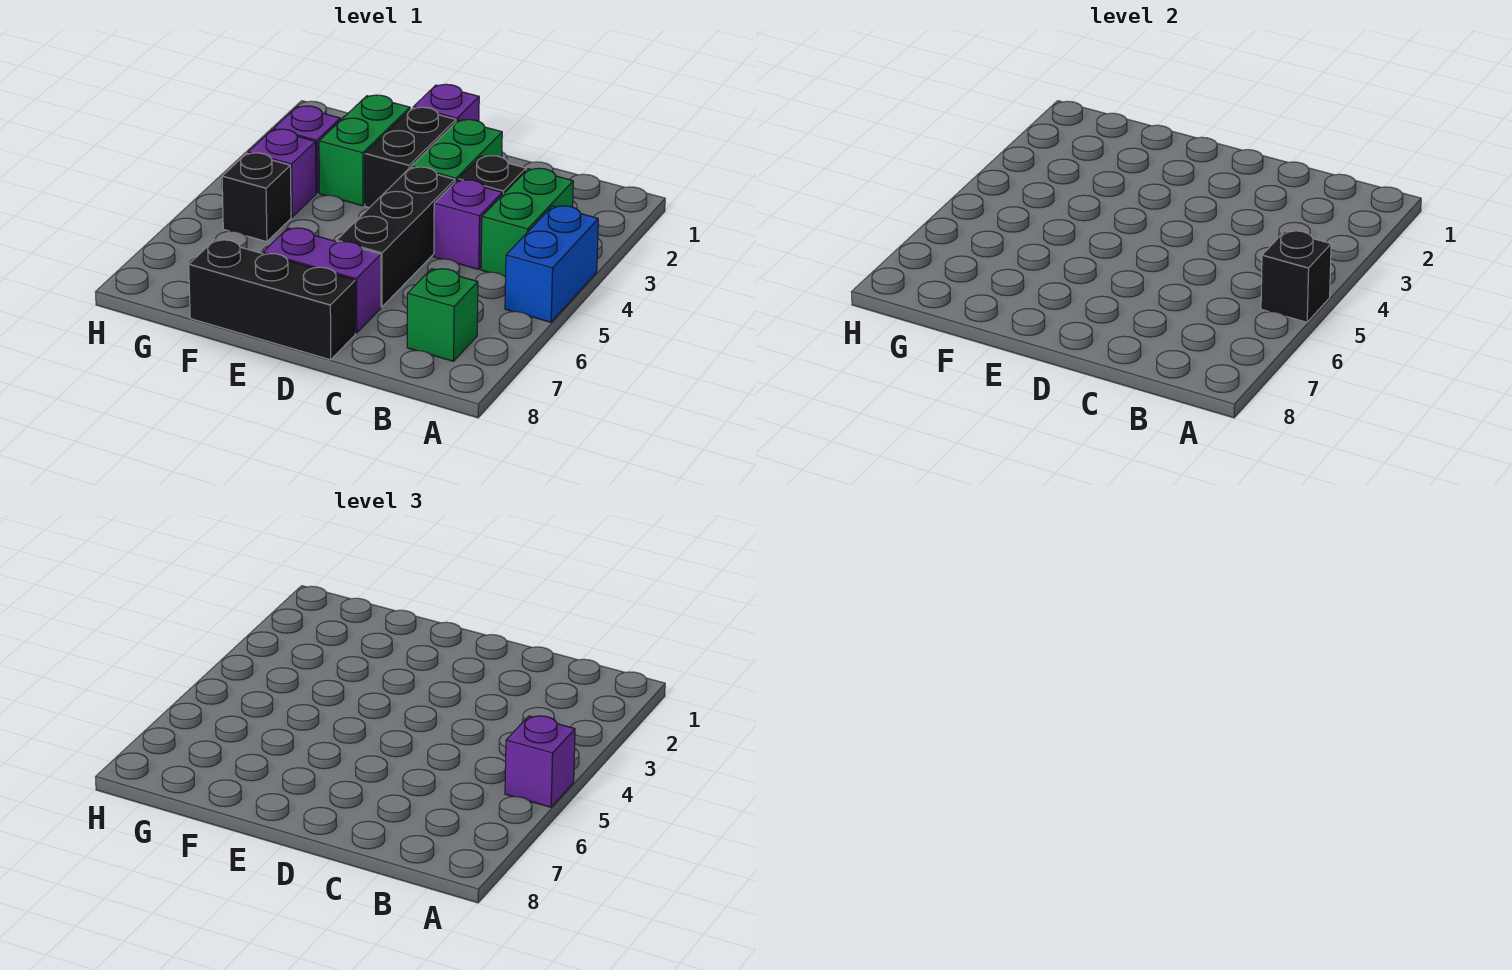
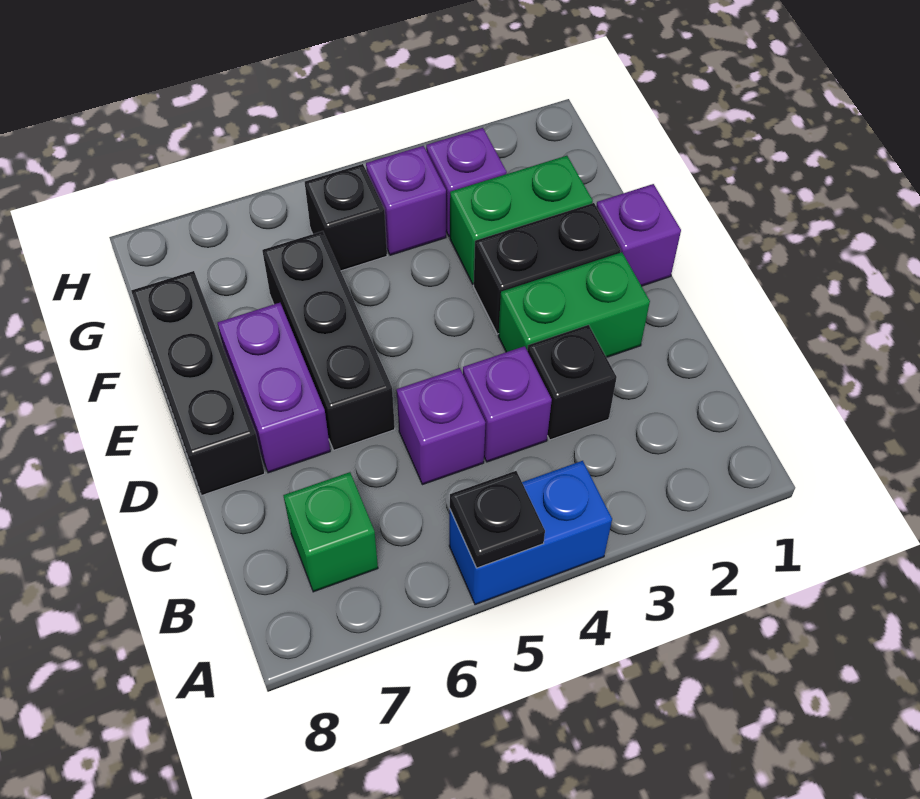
black brick A5 level 2 -> black plate A5 level 2
purple brick A5 level 3 -> purple brick C5 level 1
green brick B3:B4 level 1 -> none
black brick D4:D6 level 1 -> black brick D6:F6 level 1

